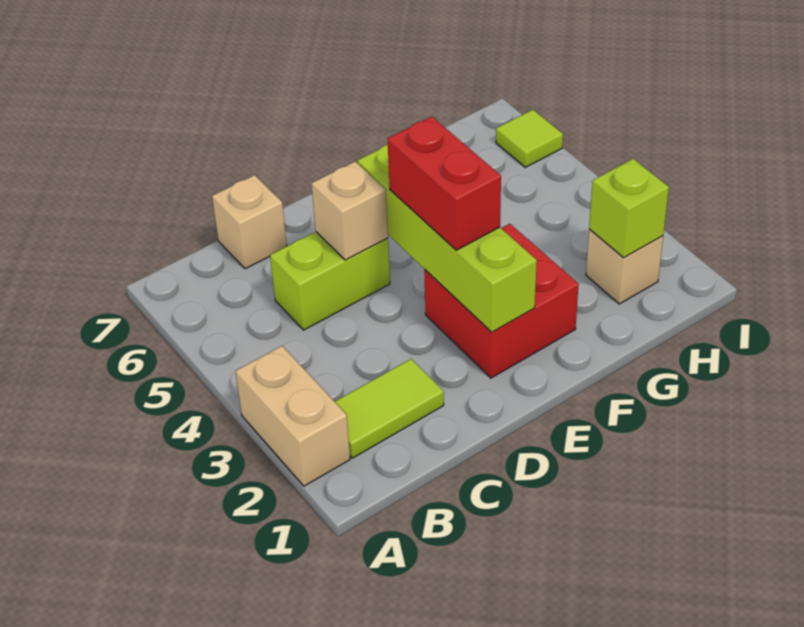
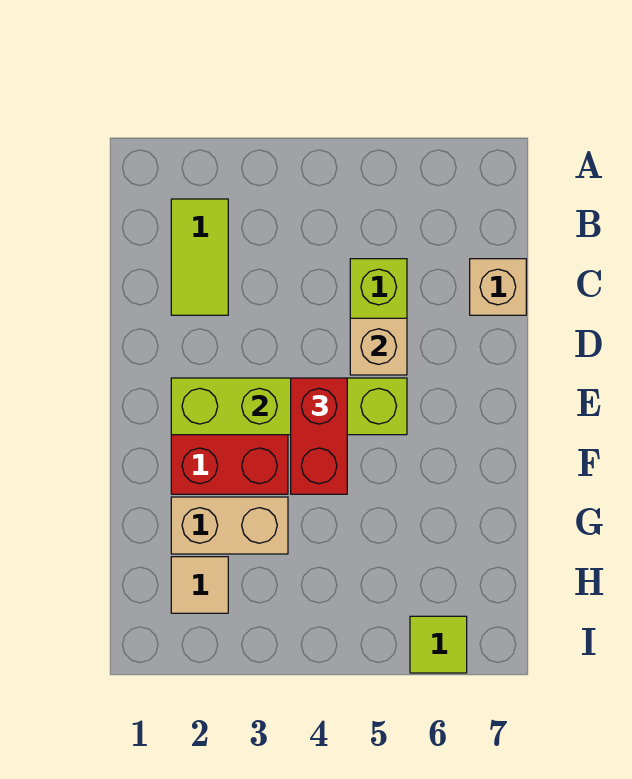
tan brick A2:A3 level 1 -> tan brick G2:G3 level 1
red brick E3:E4 level 3 -> red brick E4:F4 level 3
tan brick H2 level 1 -> tan tile H2 level 1
lime brick H2 level 2 -> none

